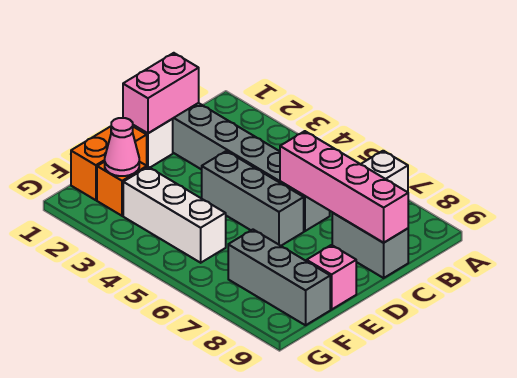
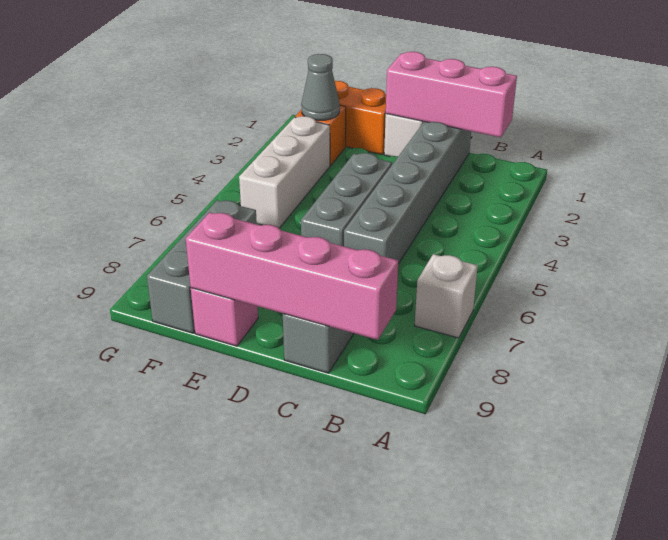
pink brick C1:D1 level 2 -> pink brick B1:D1 level 2
pink brick C6:C9 level 2 -> pink brick B9:E9 level 2
pink cone F2 level 2 -> grey cone F2 level 2

